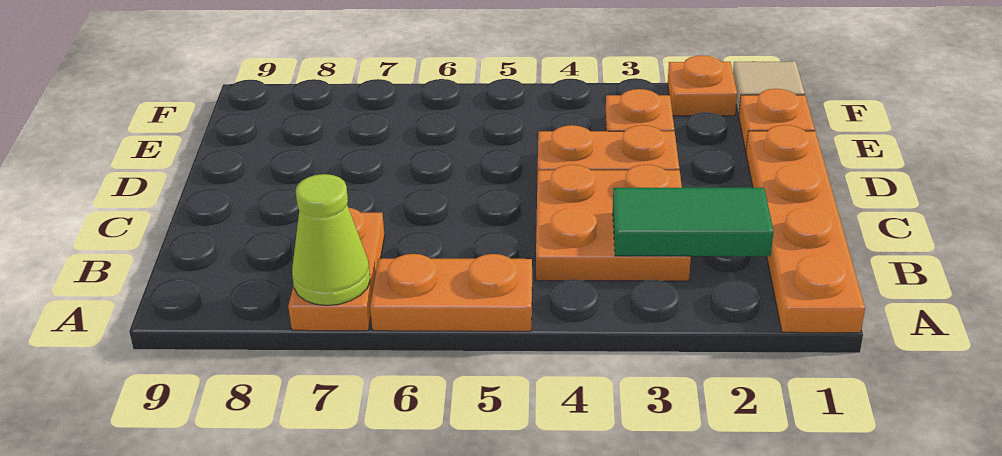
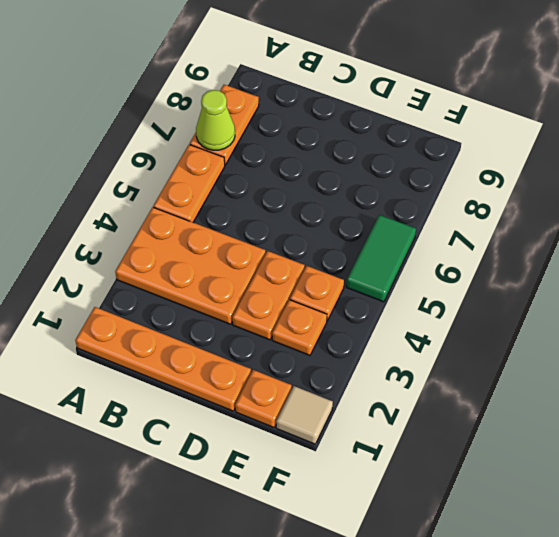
orange plate A7:B7 level 1 -> orange plate A7:A8 level 1
green tile B2:B3 level 2 -> green tile F5:F6 level 1
orange plate B3:C4 level 1 -> orange plate A3:C4 level 1
orange plate F2 level 1 -> orange plate E4 level 1

